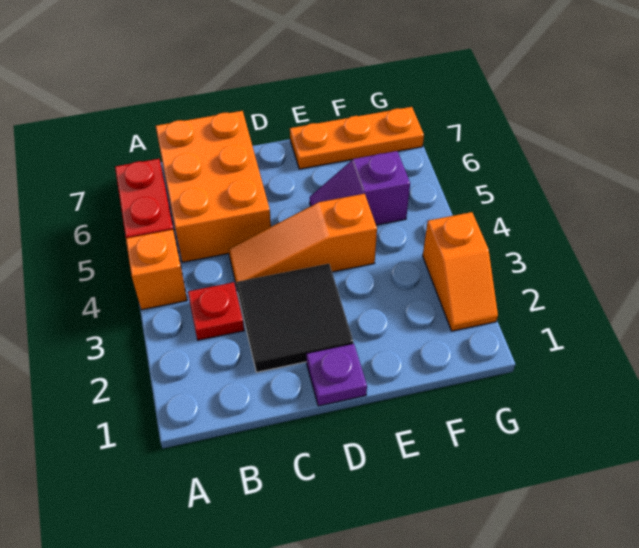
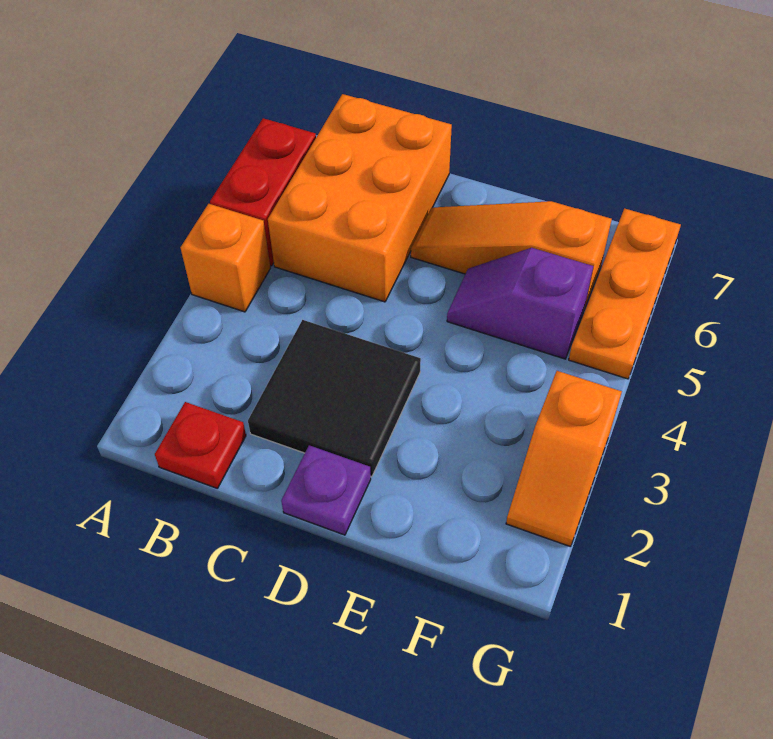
red plate B3 level 1 -> red plate B1 level 1
orange slope C4:E4 level 1 top E -> orange slope D6:F6 level 1 top F
orange plate E7:G7 level 1 -> orange plate G5:G7 level 1

